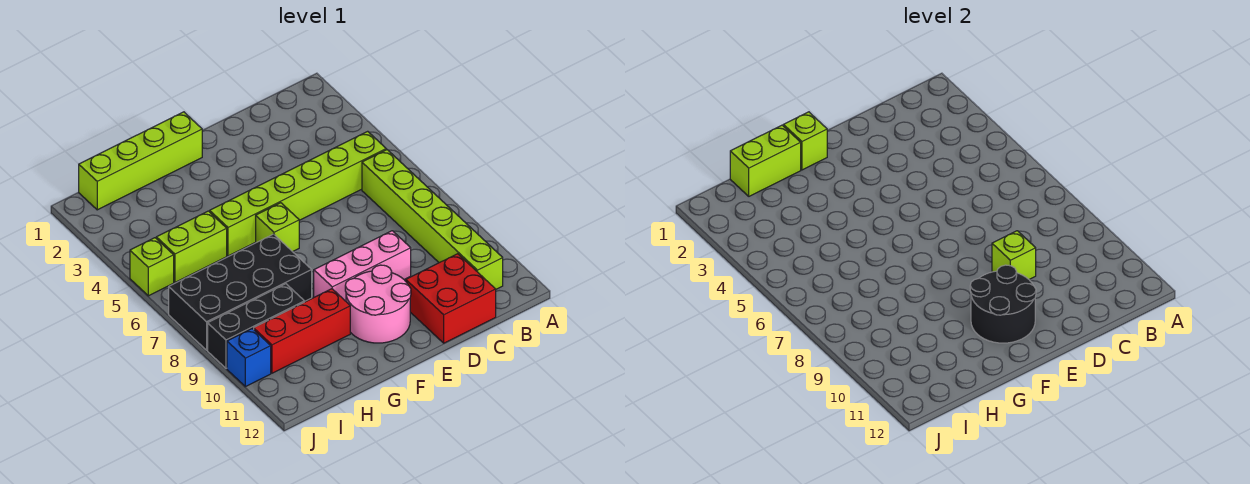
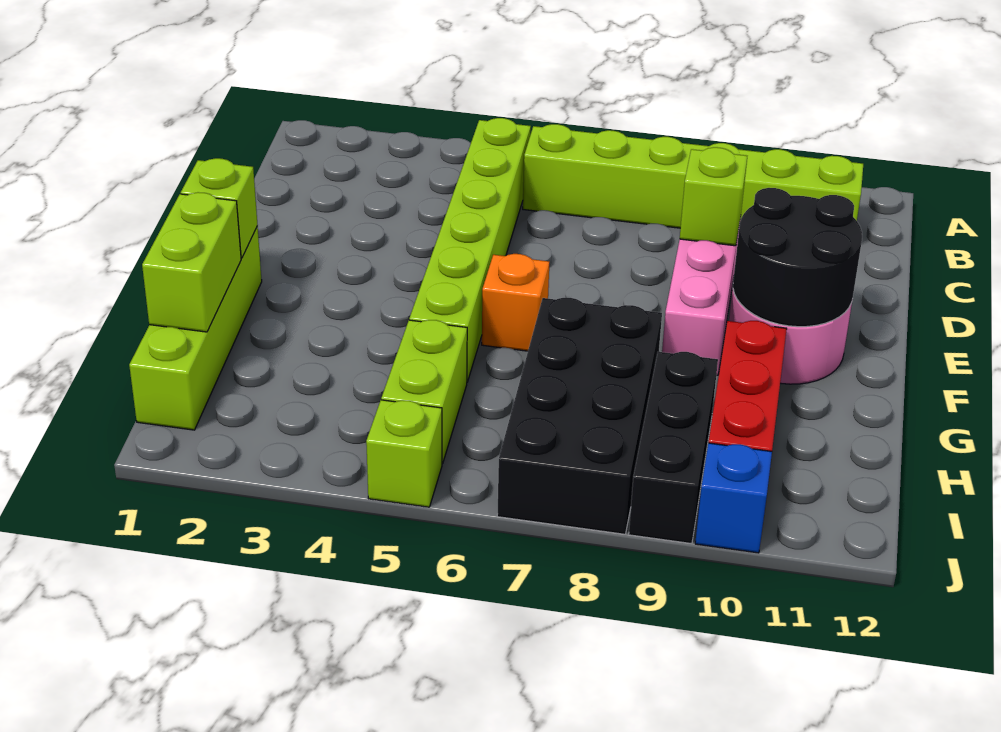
red brick C11:D12 level 1 -> none
lime brick F6 level 1 -> orange brick F6 level 1

